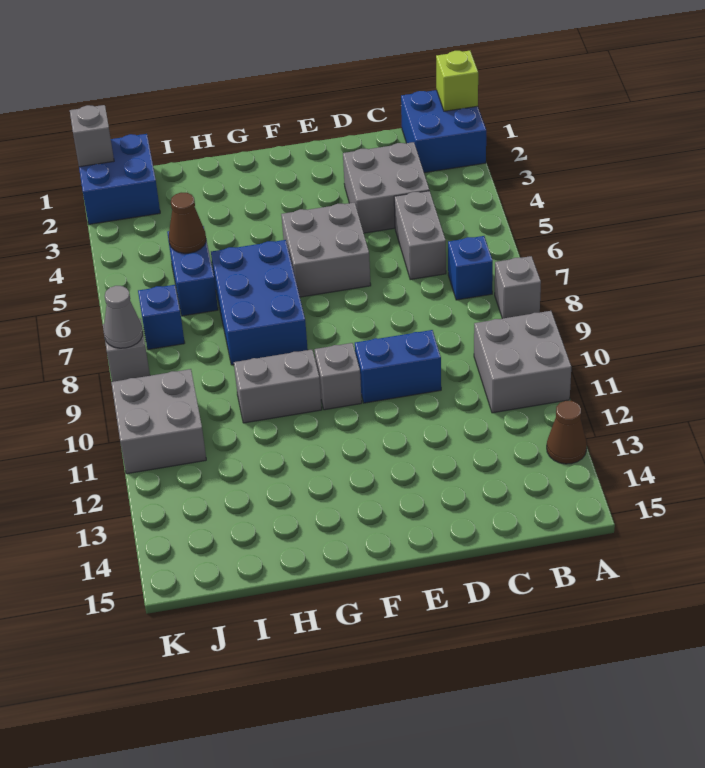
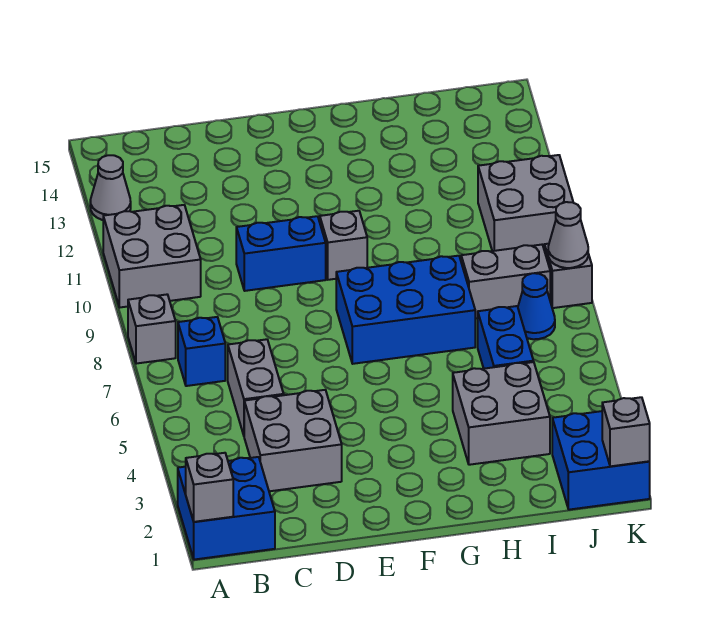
lime brick A1 level 2 -> grey brick A1 level 2
brown cone A13 level 1 -> grey cone A13 level 1
grey brick E5:F6 level 1 -> grey brick H3:I4 level 1
blue brick G6:H8 level 1 -> blue brick F7:H8 level 1
grey brick G10:H10 level 1 -> grey brick I8:J8 level 1
brown cone I5 level 2 -> none
blue brick J7 level 1 -> blue cone J7 level 1

